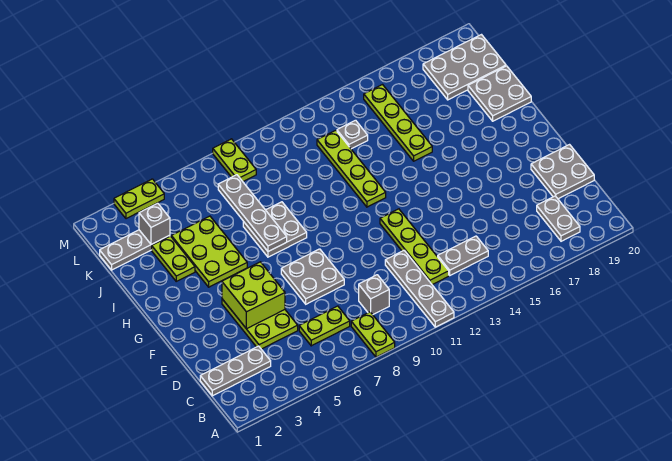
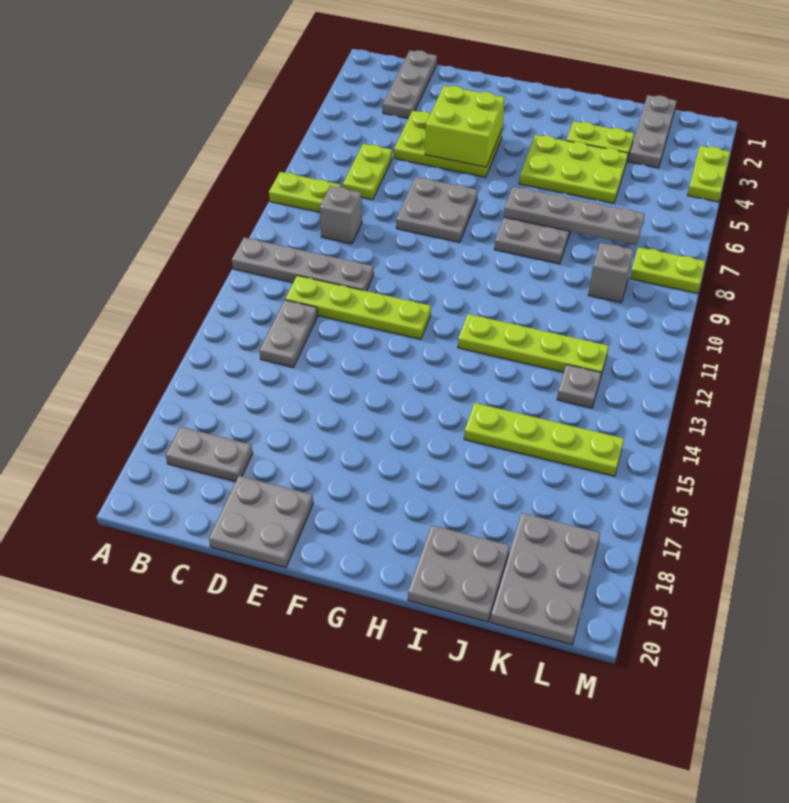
grey brick K3 level 2 -> grey brick K9 level 1

